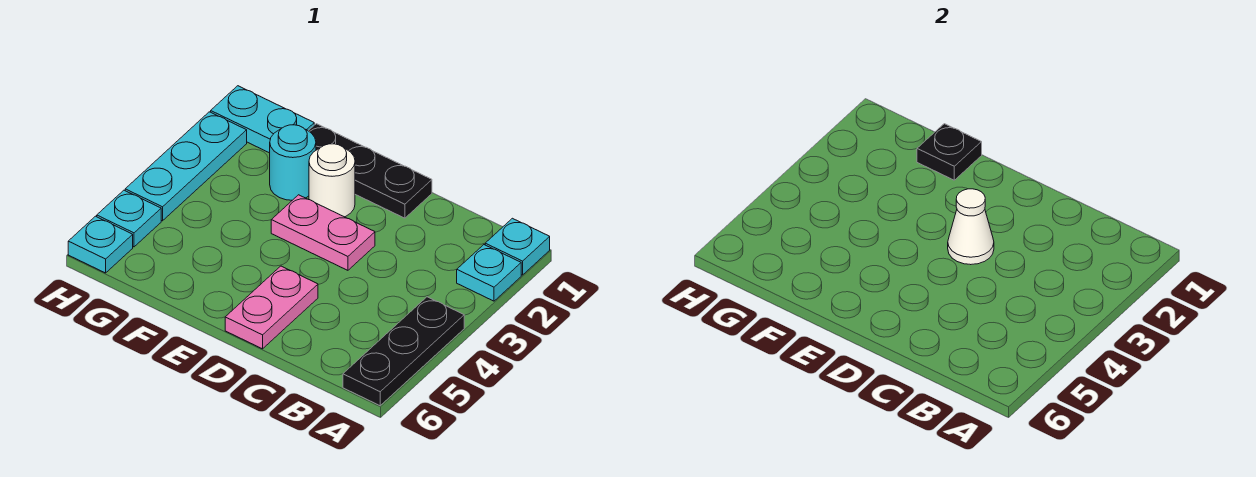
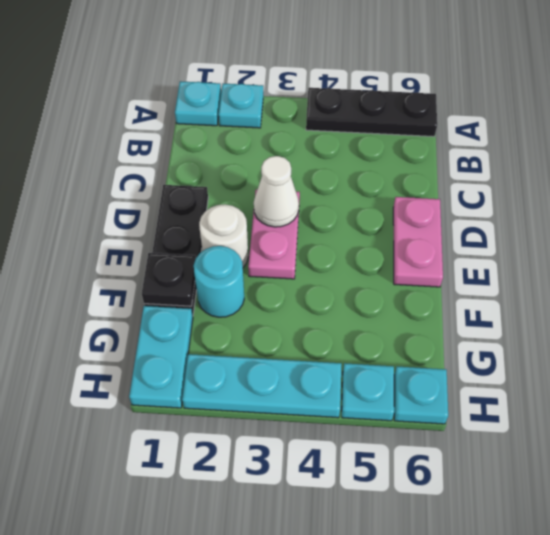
pink plate D5:D6 level 1 -> pink plate D6:E6 level 1

